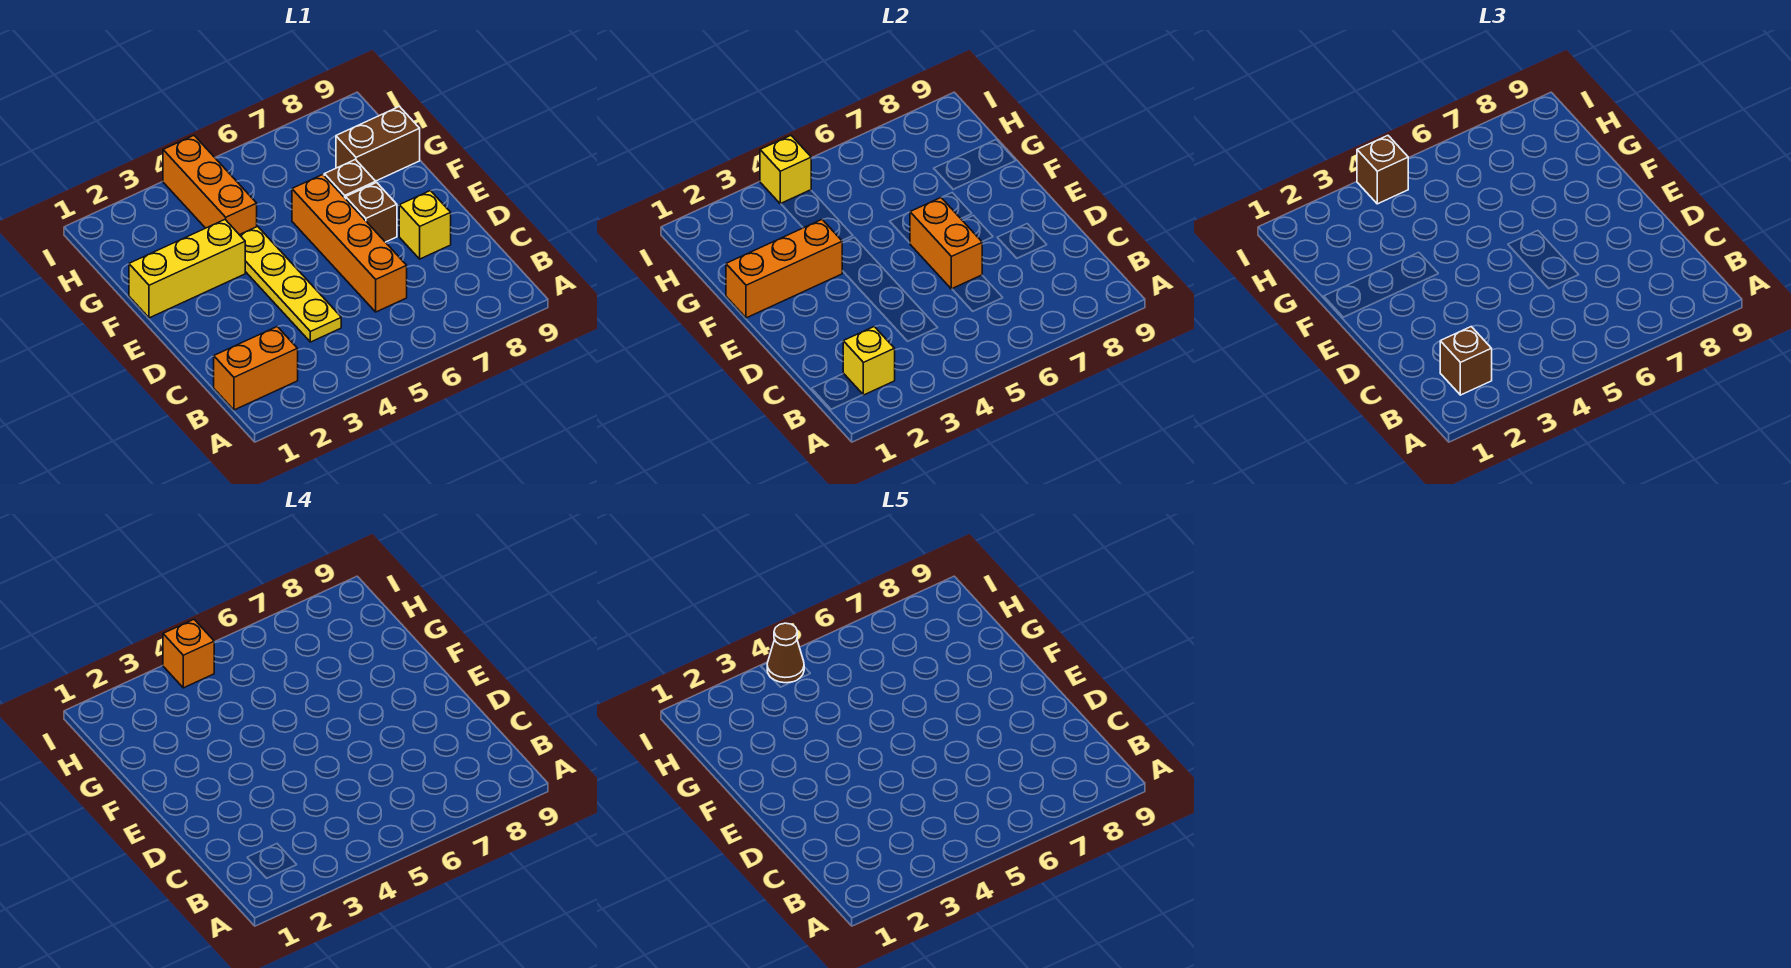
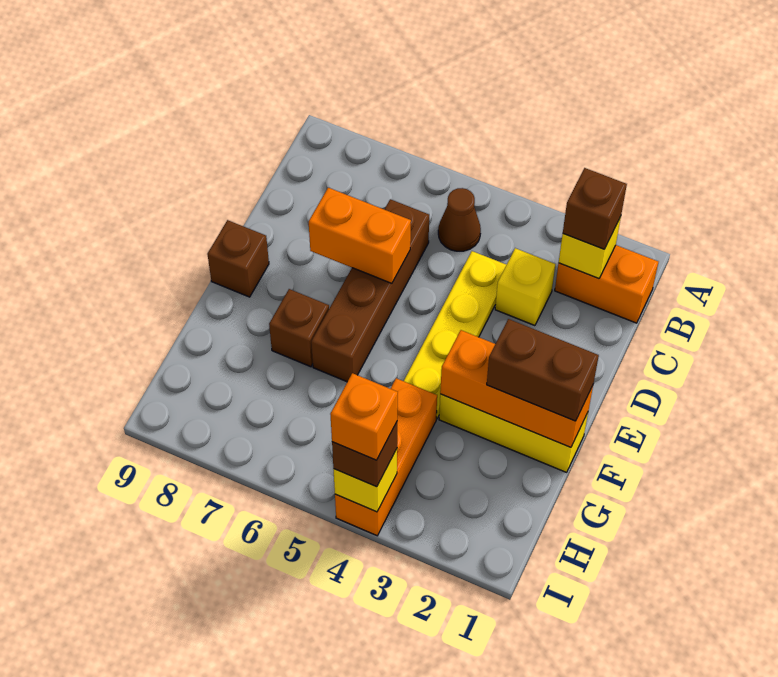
orange brick C6:F6 level 1 -> brown brick C6:F6 level 1
orange brick D6:E6 level 2 -> orange brick D6:D7 level 2
yellow brick D8 level 1 -> yellow brick C3 level 1
brown brick E7 level 1 -> brown brick E9 level 1
brown brick G8:G9 level 1 -> brown brick F1:F2 level 3
brown cone I4 level 5 -> brown cone B5 level 1

